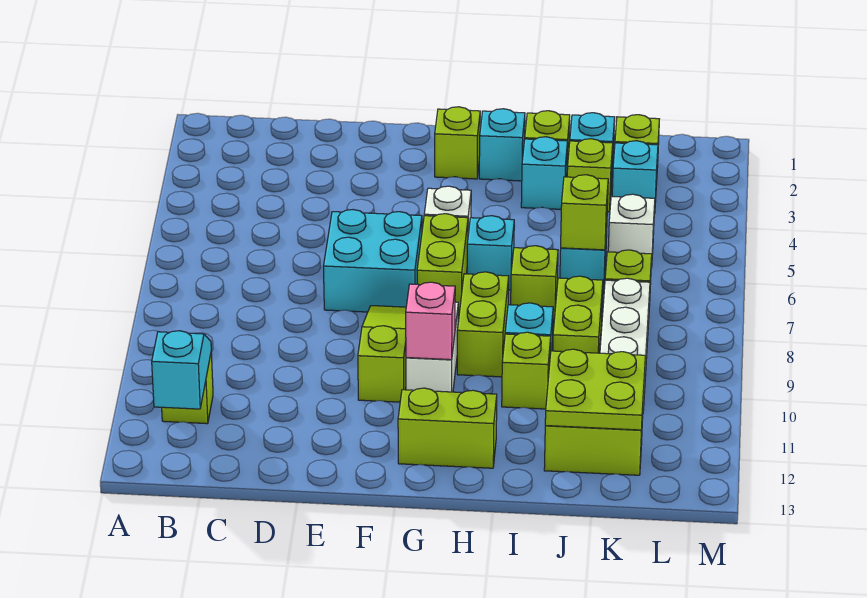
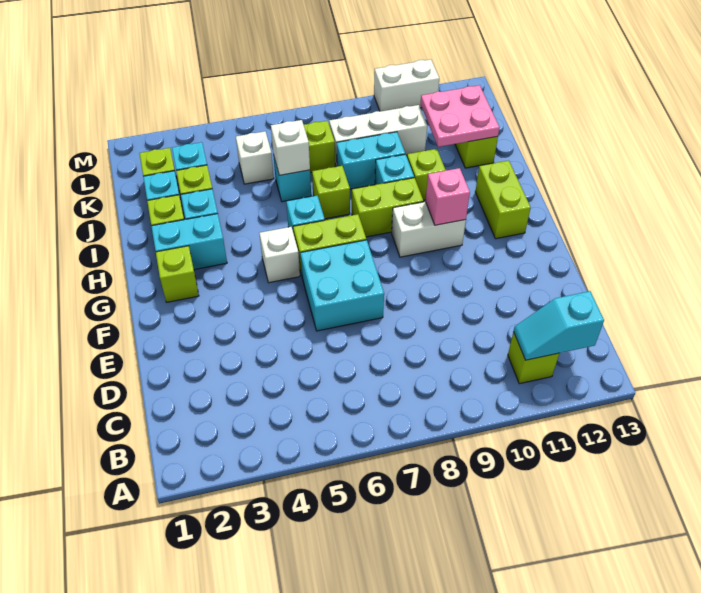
lime slope F8:F10 level 1 top 10 -> none
cyan brick H2 level 1 -> cyan brick H2:H3 level 1
lime brick J6 level 2 -> white brick J6 level 2
lime brick J8:J9 level 1 -> cyan brick J8:J9 level 1
lime plate J11:K12 level 2 -> pink plate J11:K12 level 2
none -> white brick M10:M11 level 1

